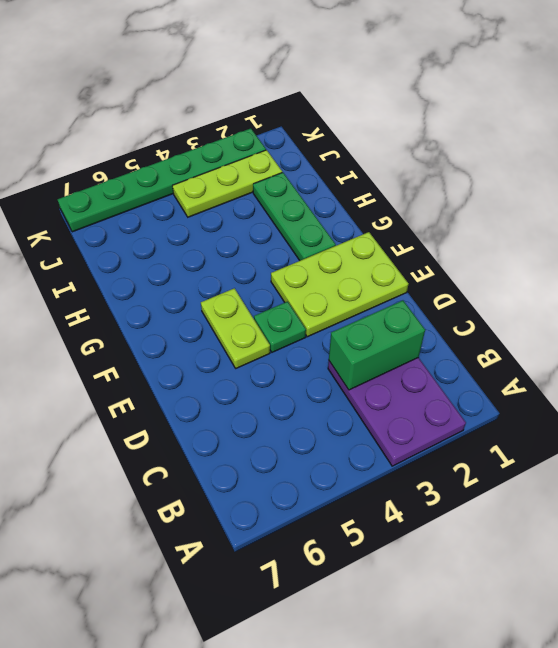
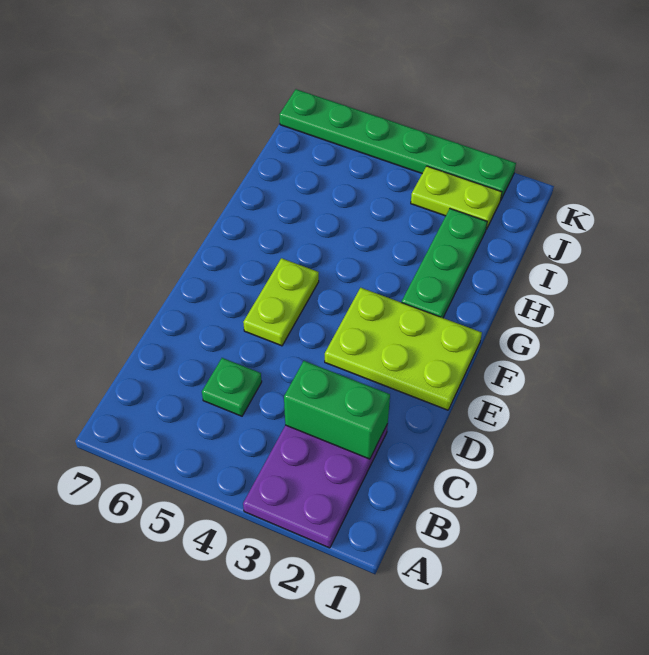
green plate E4 level 1 -> green plate C5 level 1
lime plate J2:J4 level 1 -> lime plate J2:J3 level 1

